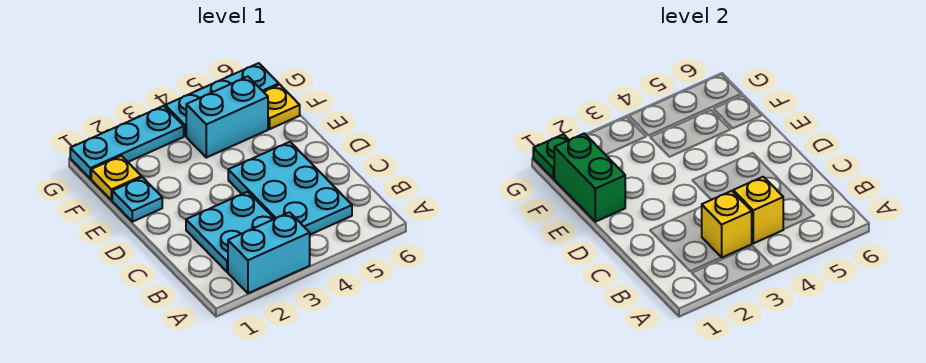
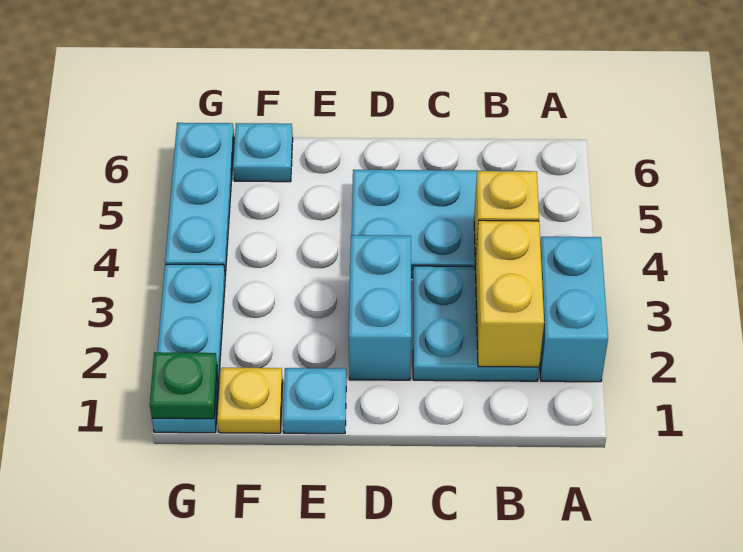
yellow brick B3 level 2 -> yellow brick B2:B3 level 2
green brick E1:F1 level 2 -> none
cyan brick F4:F5 level 1 -> cyan brick D2:D3 level 1
yellow plate F6 level 1 -> cyan plate F6 level 1

